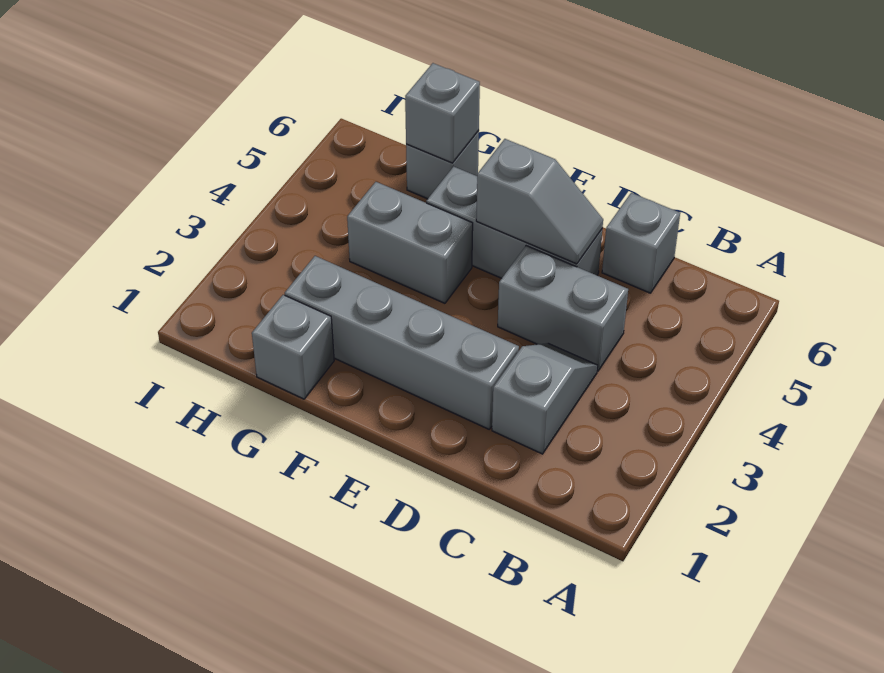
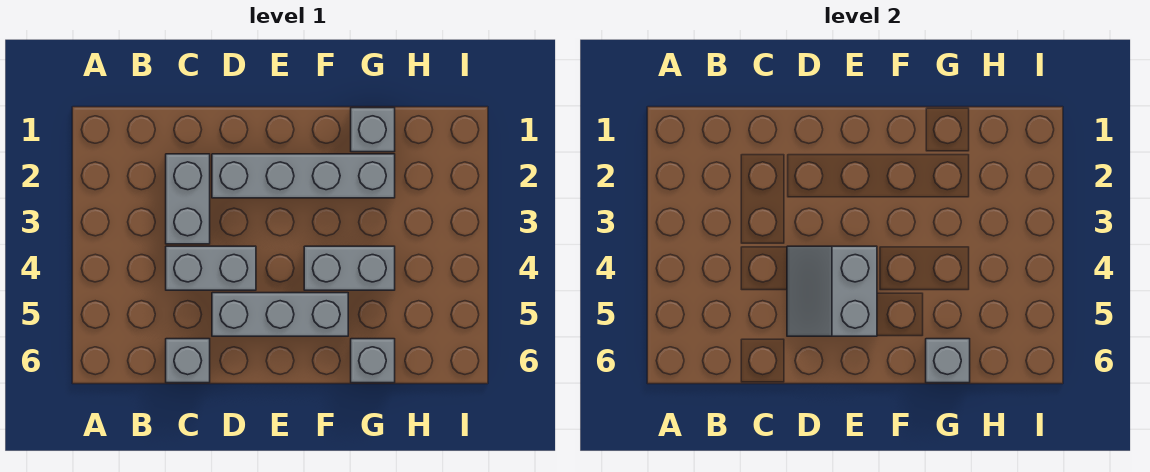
grey slope C2:C3 level 1 top 2 -> grey brick C2:C3 level 1
grey slope D5:E5 level 2 top E -> grey slope D4:E5 level 2 top E

